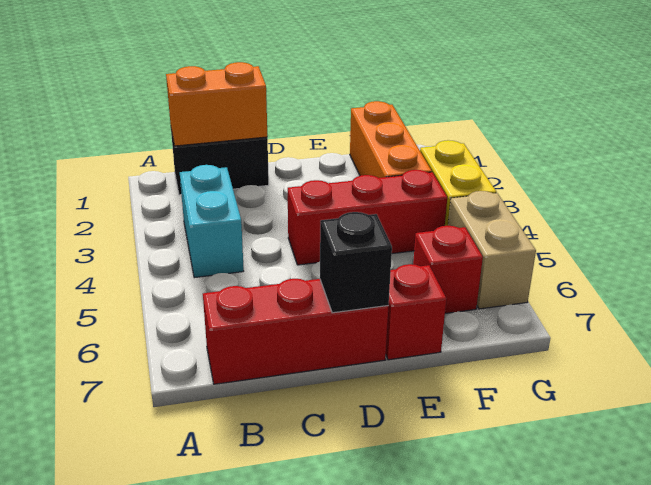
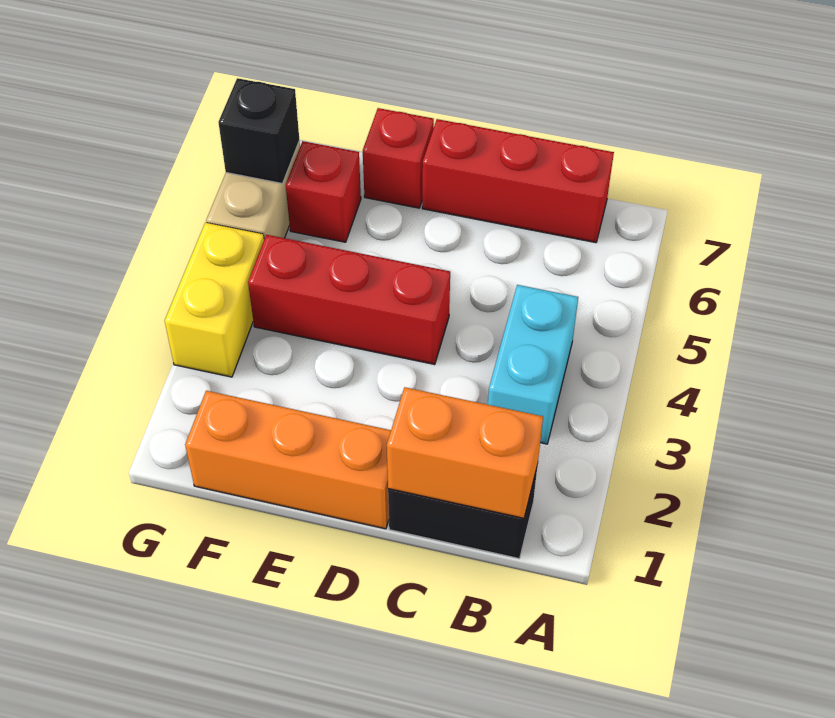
black brick D7 level 2 -> black brick G6 level 2
orange brick F1:F3 level 1 -> orange brick D1:F1 level 1

